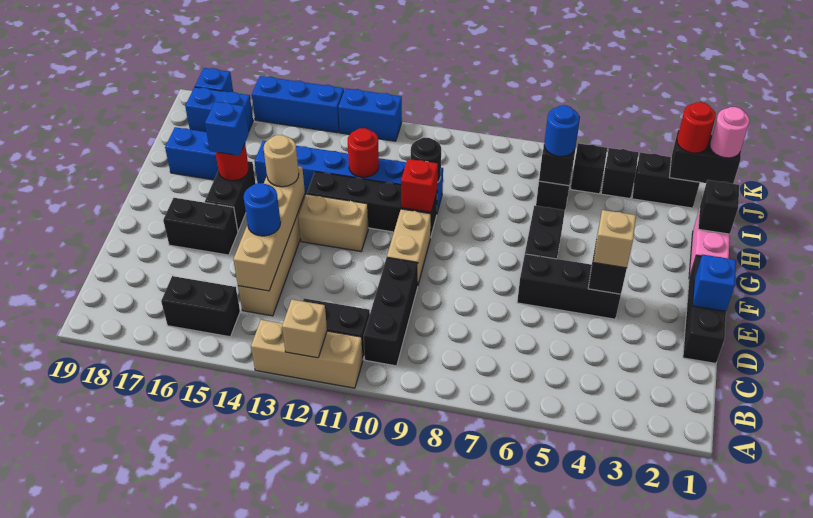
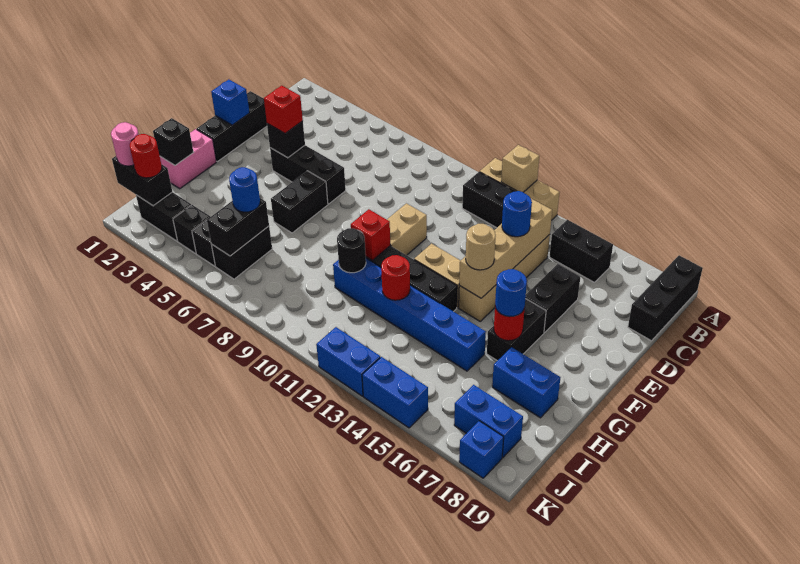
black brick B10:D10 level 1 -> black brick A19:C19 level 1
tan brick E4 level 3 -> red brick E4 level 3
black brick E16:E17 level 1 -> black brick D16:E16 level 1
blue brick G16 level 3 -> blue round brick G16 level 3
blue brick K14:K16 level 1 -> blue brick K14:K15 level 1

